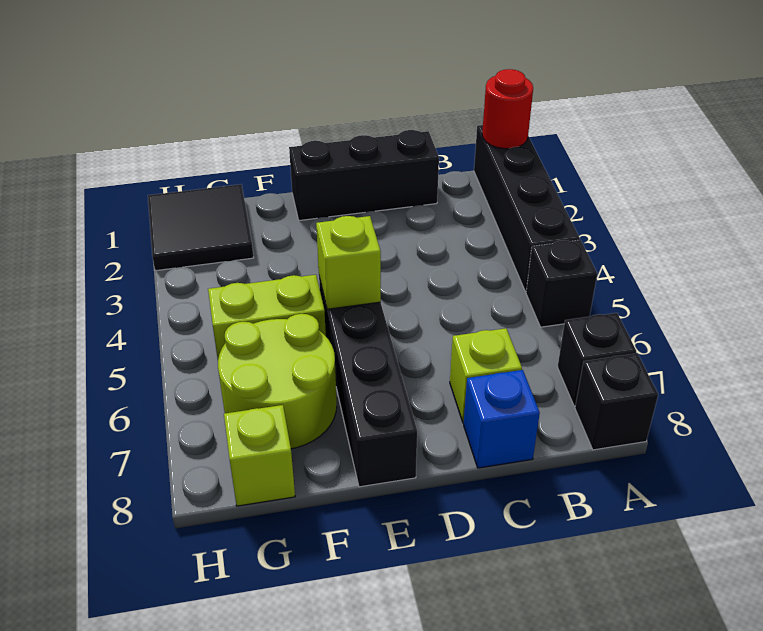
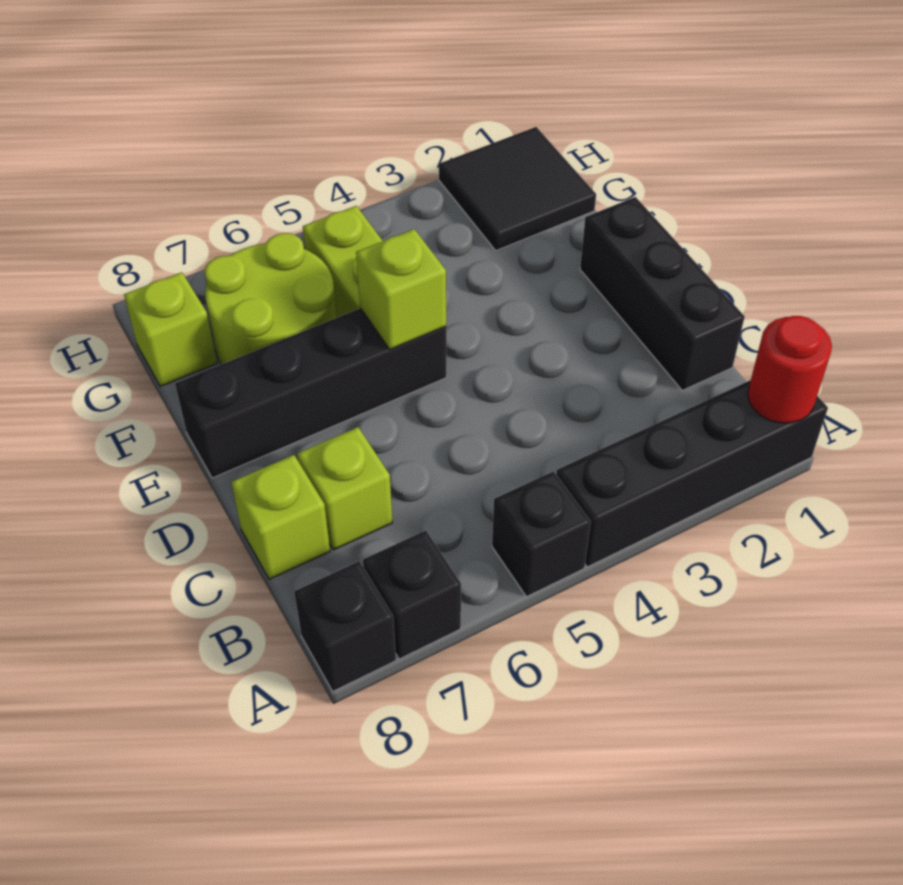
blue brick C8 level 1 -> lime brick C8 level 1

